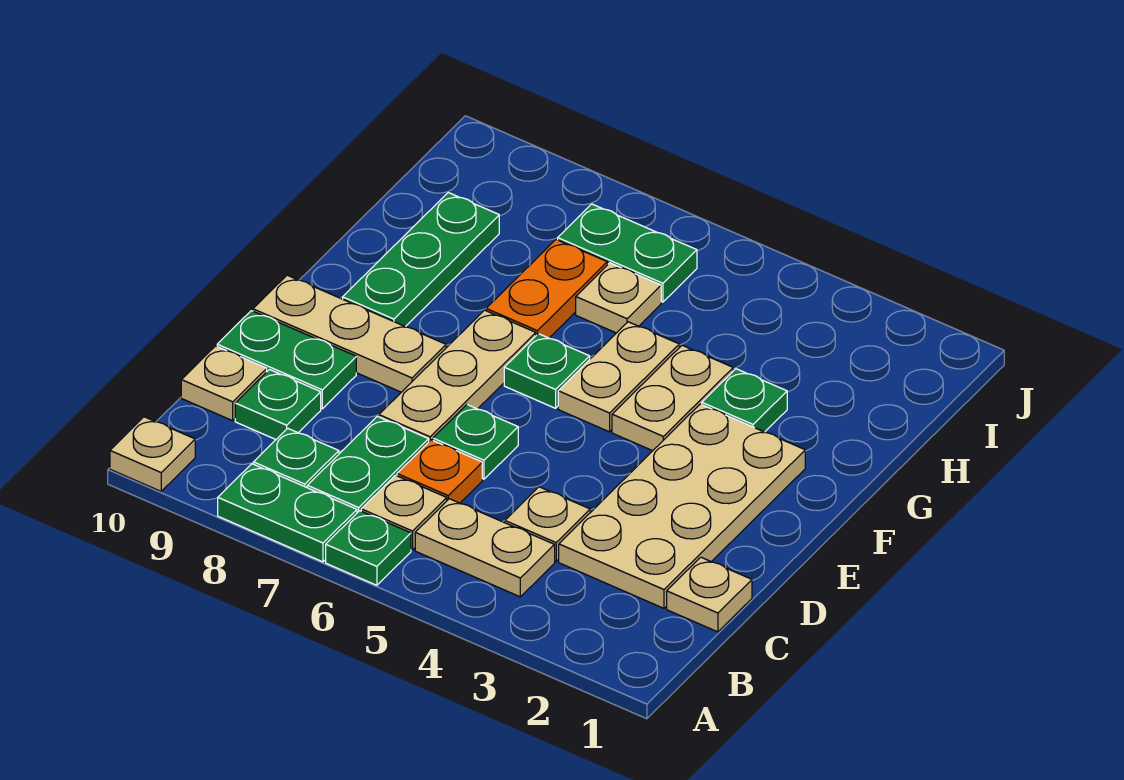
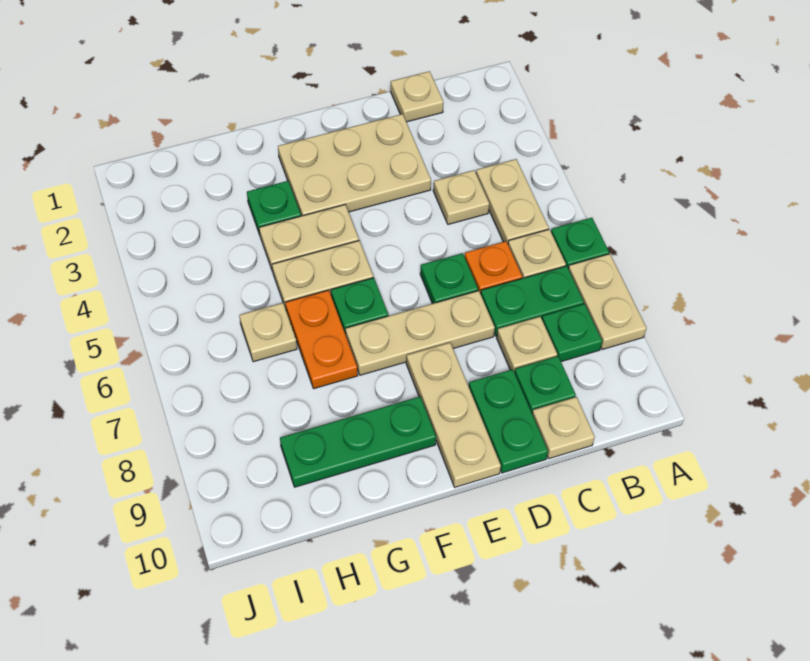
green plate A7:A8 level 1 -> tan plate A7:A8 level 1
tan plate A10 level 1 -> tan plate C8 level 1
tan plate C2:F3 level 1 -> tan plate D2:F3 level 1
orange plate G7:H7 level 1 -> orange plate G6:G7 level 1
green plate I6:I7 level 1 -> none

